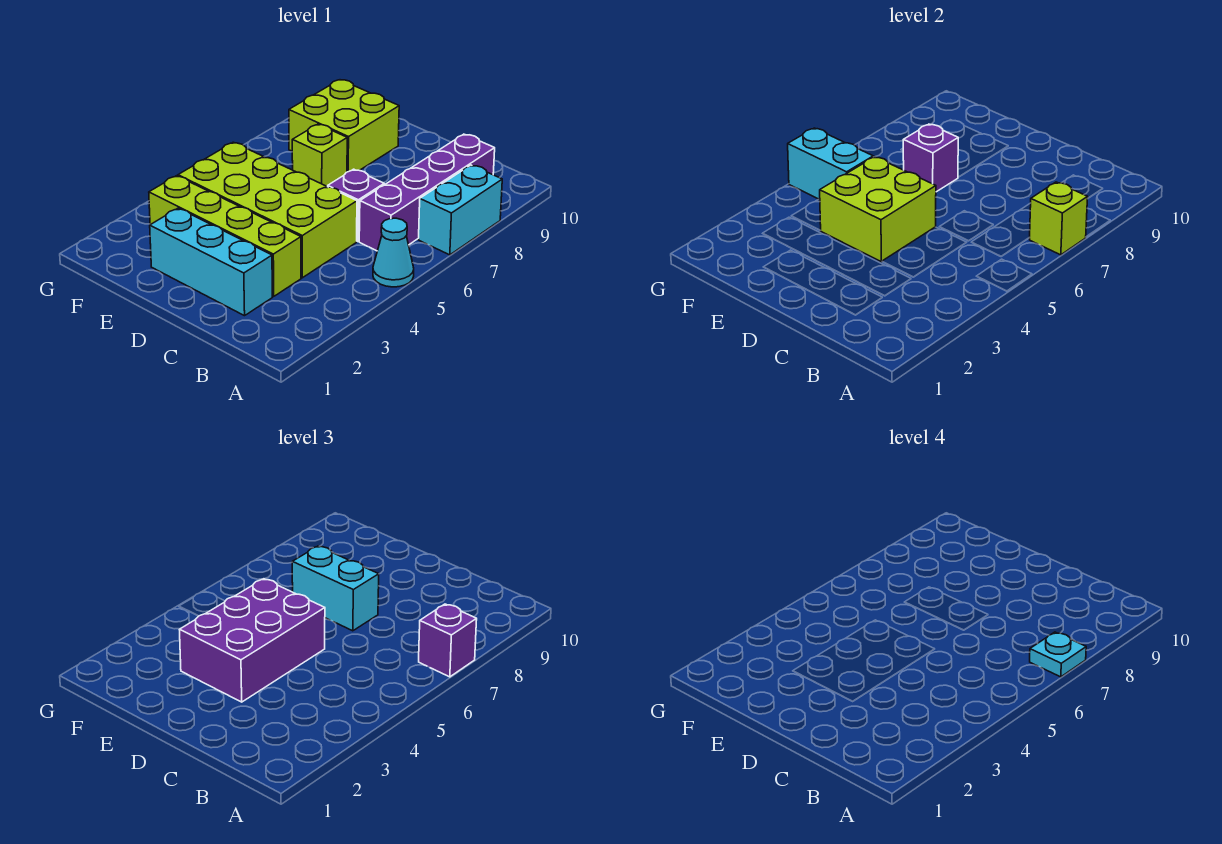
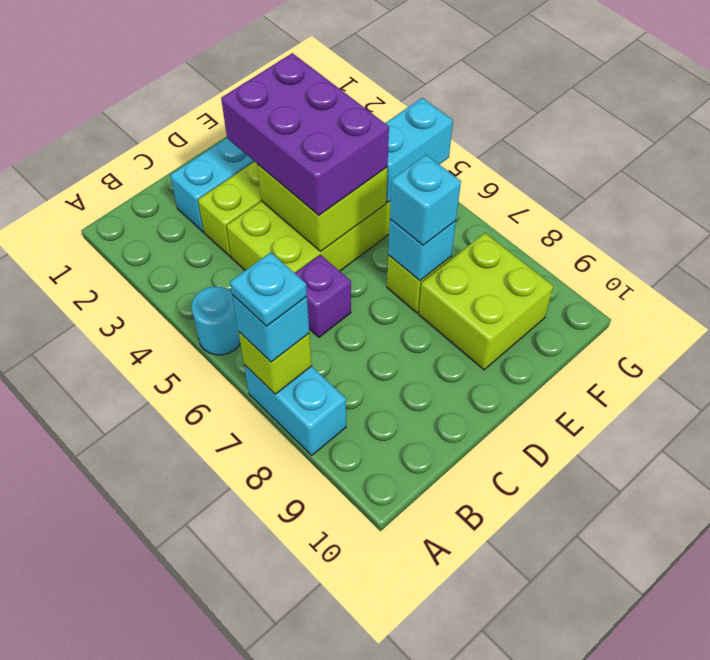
cyan cone A5 level 1 -> cyan round brick A5 level 1
purple brick A7 level 3 -> cyan brick A7 level 3
purple brick B6:B9 level 1 -> none
cyan brick D7:E7 level 3 -> cyan brick E7 level 3
purple brick E7 level 2 -> cyan brick E7 level 2

